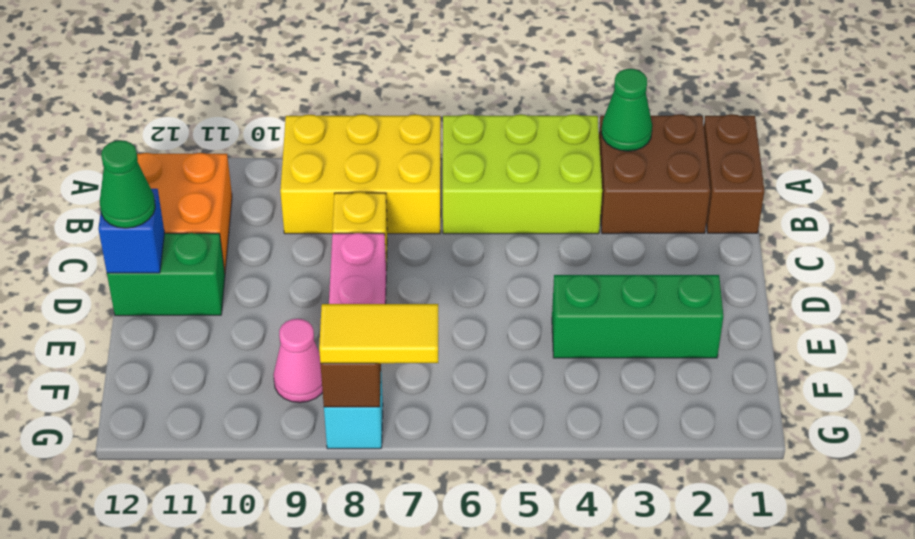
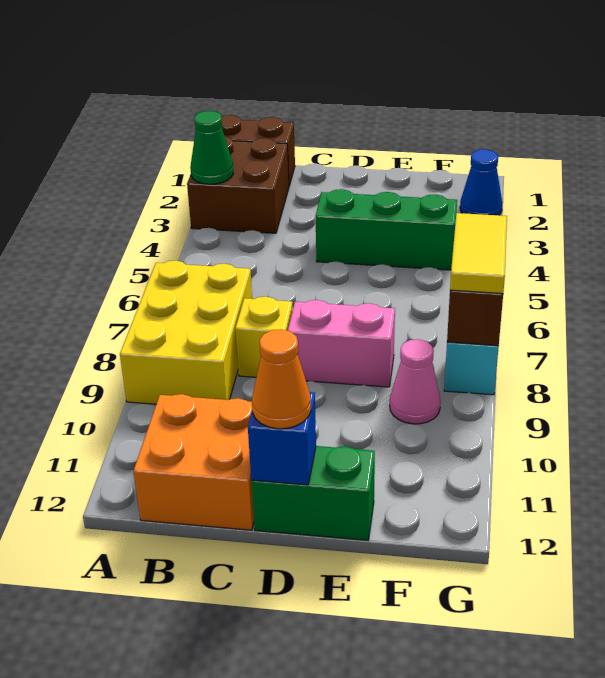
lime brick A4:B6 level 1 -> none
green brick D11:D12 level 1 -> green brick D12:E12 level 1
green cone D12 level 3 -> orange cone D12 level 3
green brick E2:E4 level 1 -> green brick D4:F4 level 1
none -> blue cone G2 level 1

